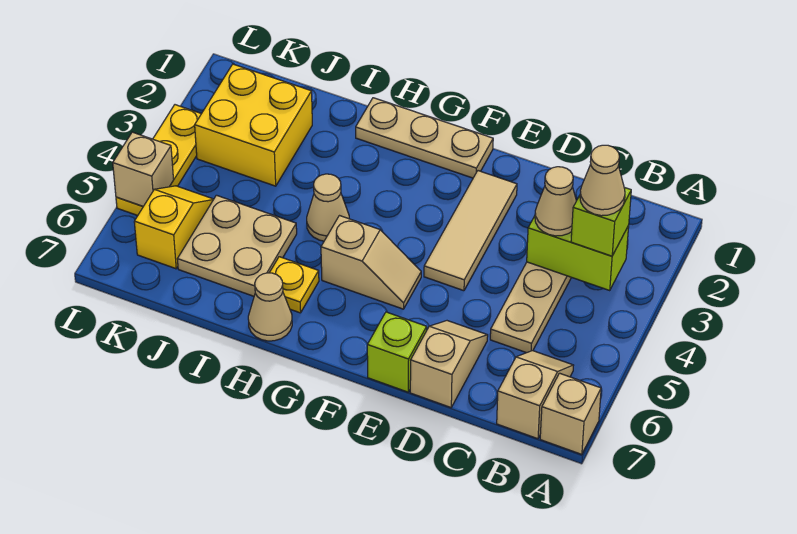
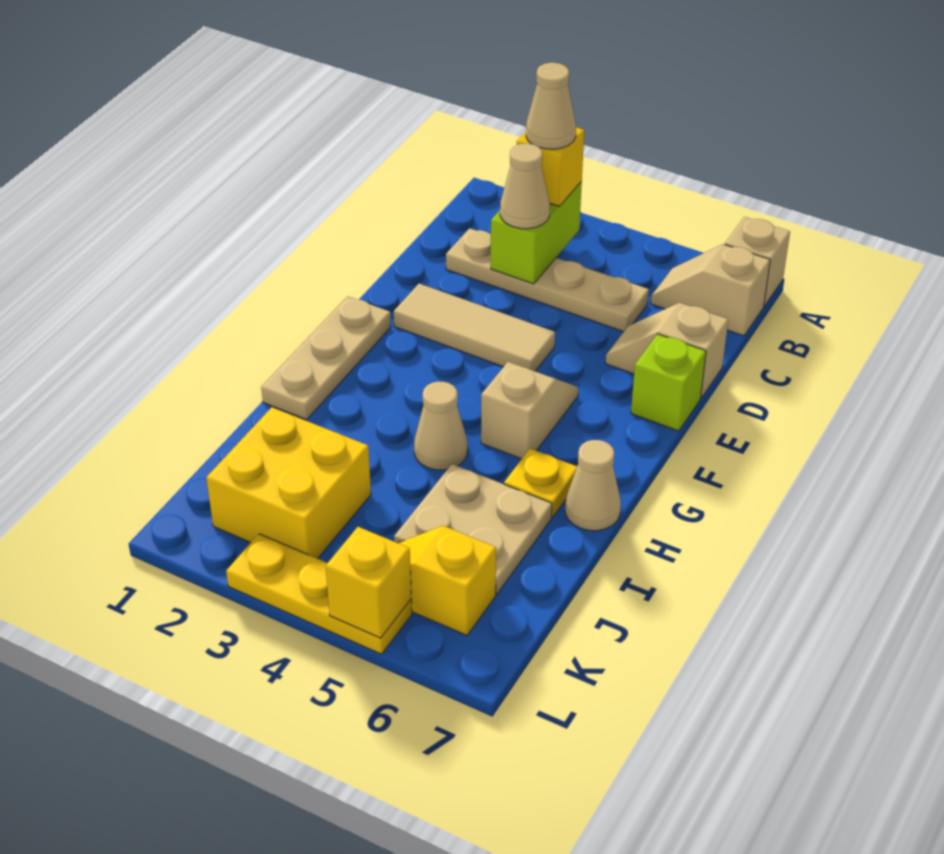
lime brick B3 level 3 -> yellow brick B3 level 3
tan brick L5 level 2 -> yellow brick L5 level 2

